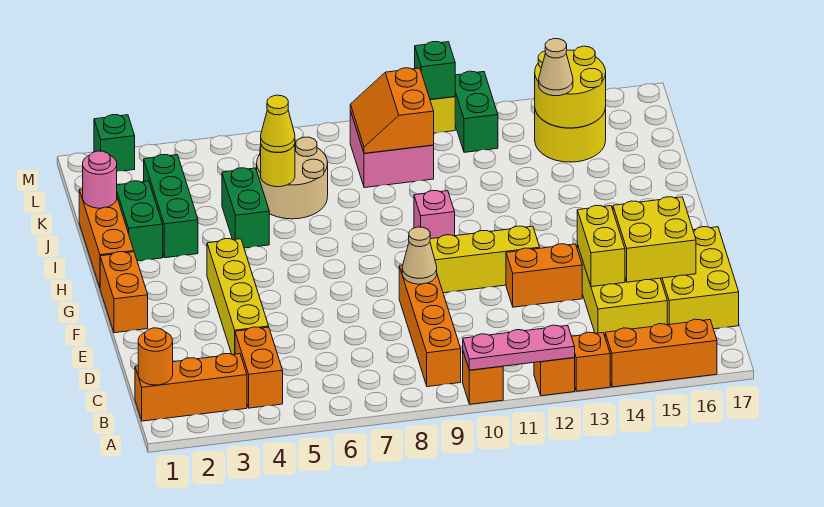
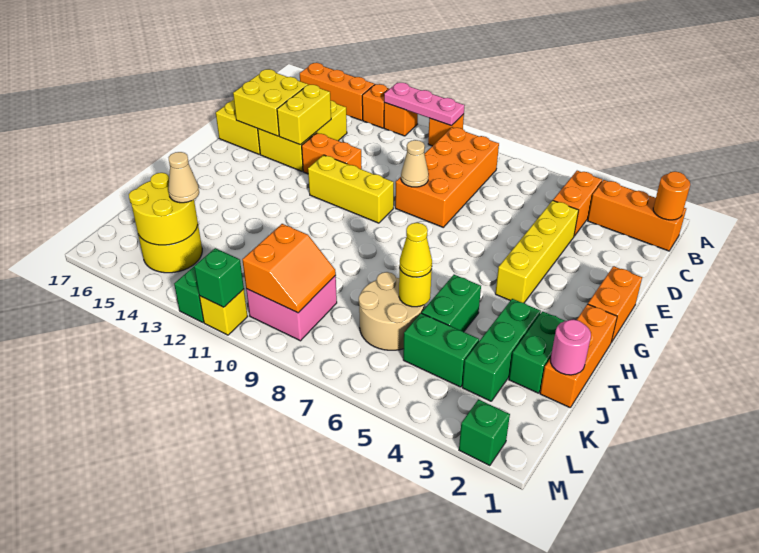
orange brick B9:E9 level 1 -> orange brick B8:E9 level 1
pink brick H10 level 1 -> none
none -> green brick K4:K5 level 1

